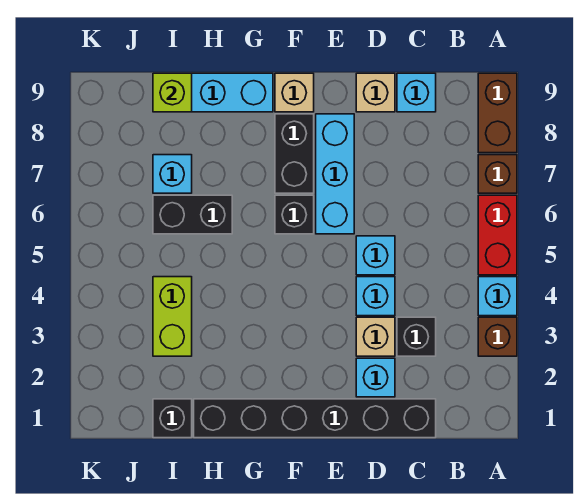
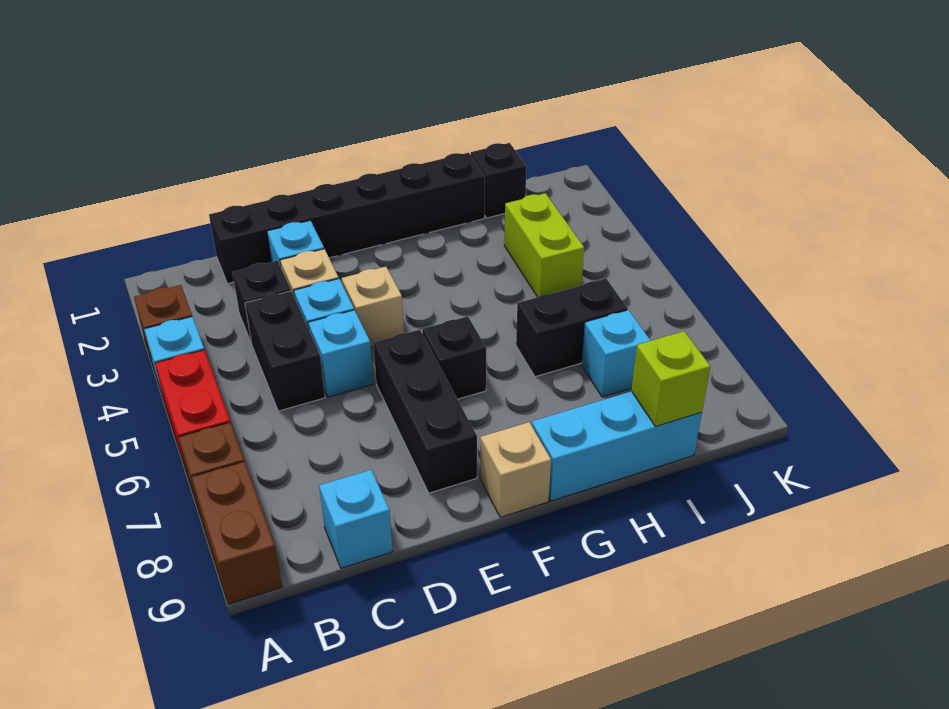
tan brick D9 level 1 -> tan brick E4 level 1
cyan brick E6:E8 level 1 -> black brick E6:E8 level 1
black brick F7:F8 level 1 -> black brick C4:C5 level 1

